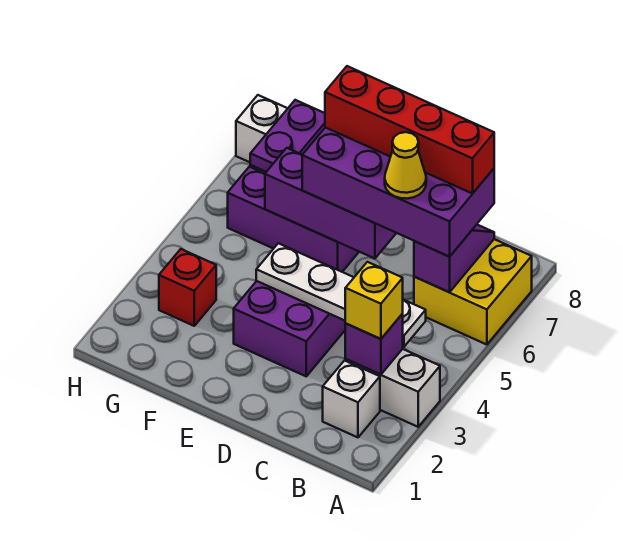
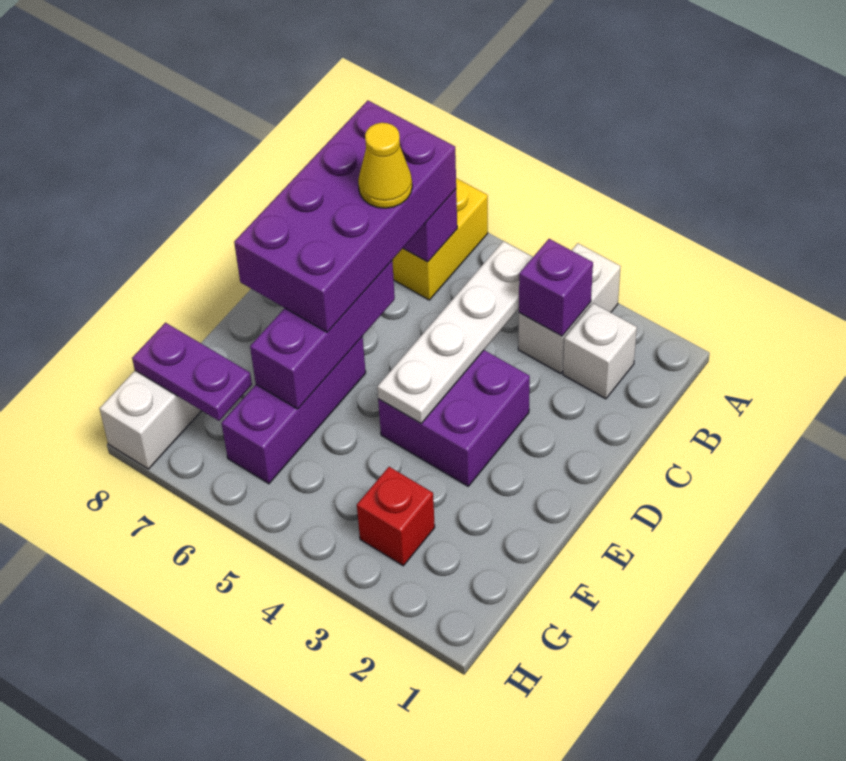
yellow brick B3 level 3 -> none
red brick B7:E7 level 4 -> none

